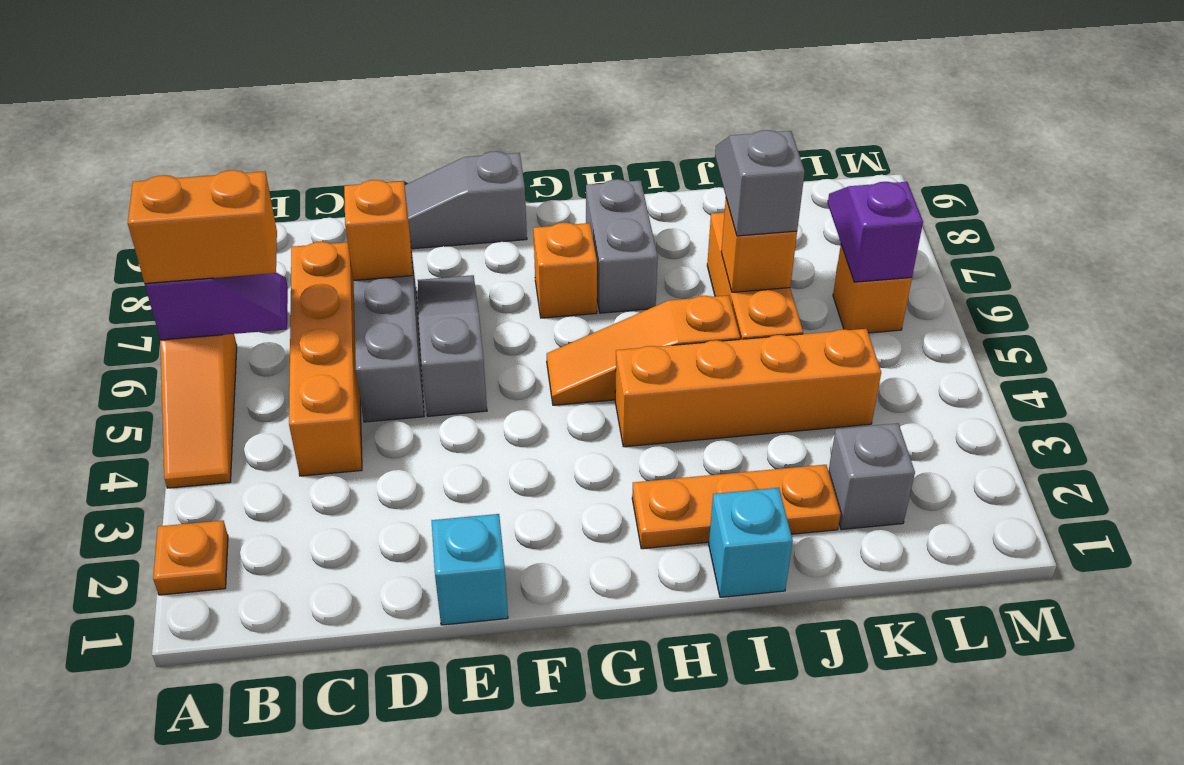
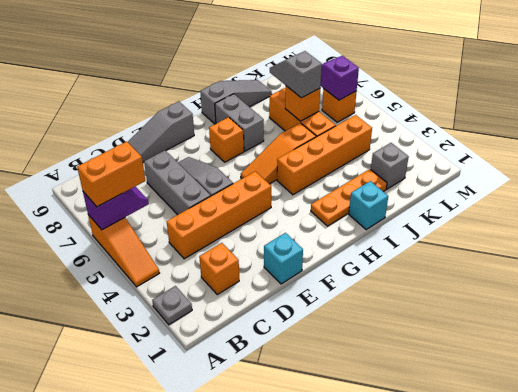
orange plate A2 level 1 -> grey plate A2 level 1
orange brick C4:C7 level 1 -> orange brick C4:F4 level 1
orange brick D7 level 2 -> orange brick C2 level 1
none -> grey slope H9:J9 level 1 top H

